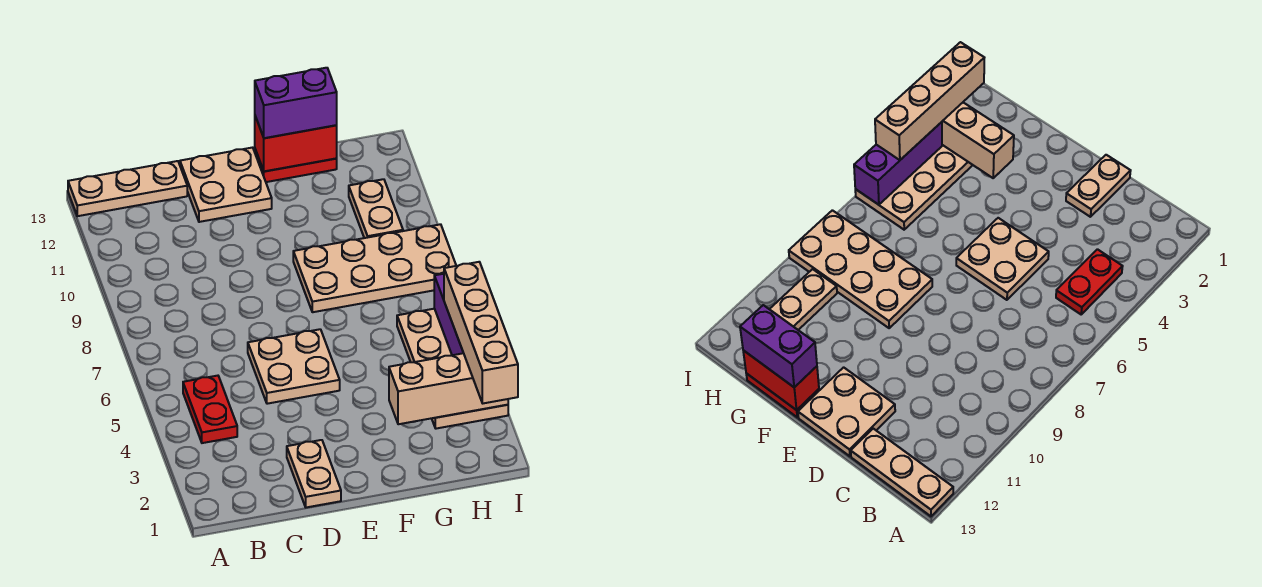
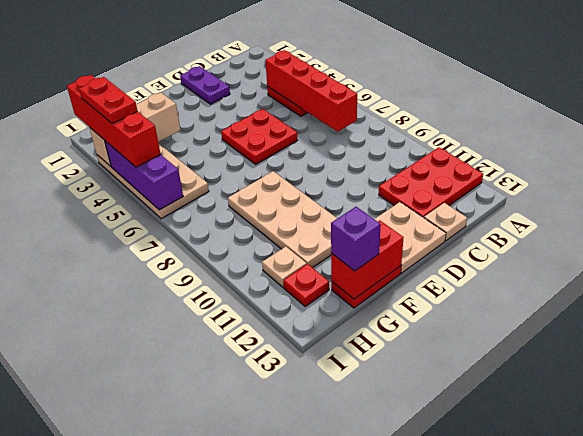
none -> red plate A11:C12 level 1
tan plate A13:C13 level 1 -> tan plate C13 level 1
none -> red brick B4:B7 level 2
tan plate D1:D2 level 1 -> purple plate D1:D2 level 1
tan plate D5:E6 level 1 -> red plate D5:E6 level 1
tan plate F8:I9 level 1 -> tan plate F8:G11 level 1
purple brick F13:G13 level 3 -> purple brick G13 level 3
tan plate H10:H11 level 1 -> tan plate H11 level 1
none -> red plate H12 level 1
tan brick I2:I5 level 3 -> red brick I2:I5 level 3
none -> red plate I3:I4 level 4

